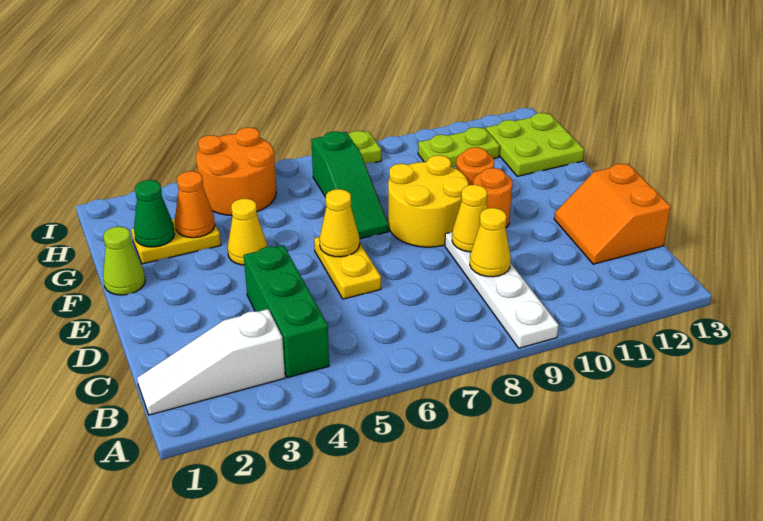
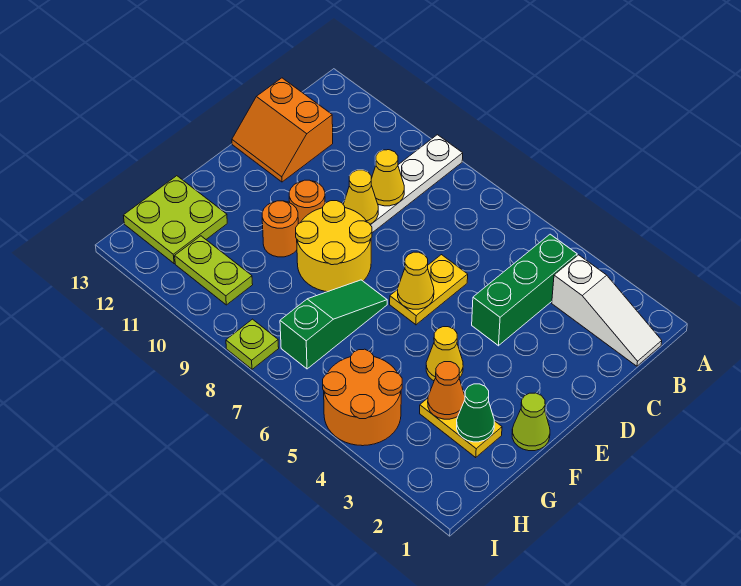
orange slope C12:D13 level 1 top 13 -> orange slope C12:D13 level 1 top C

